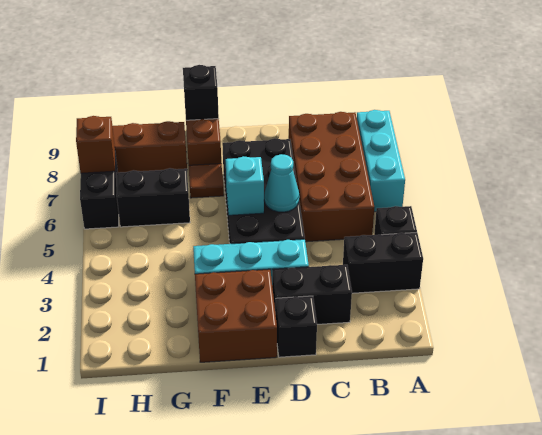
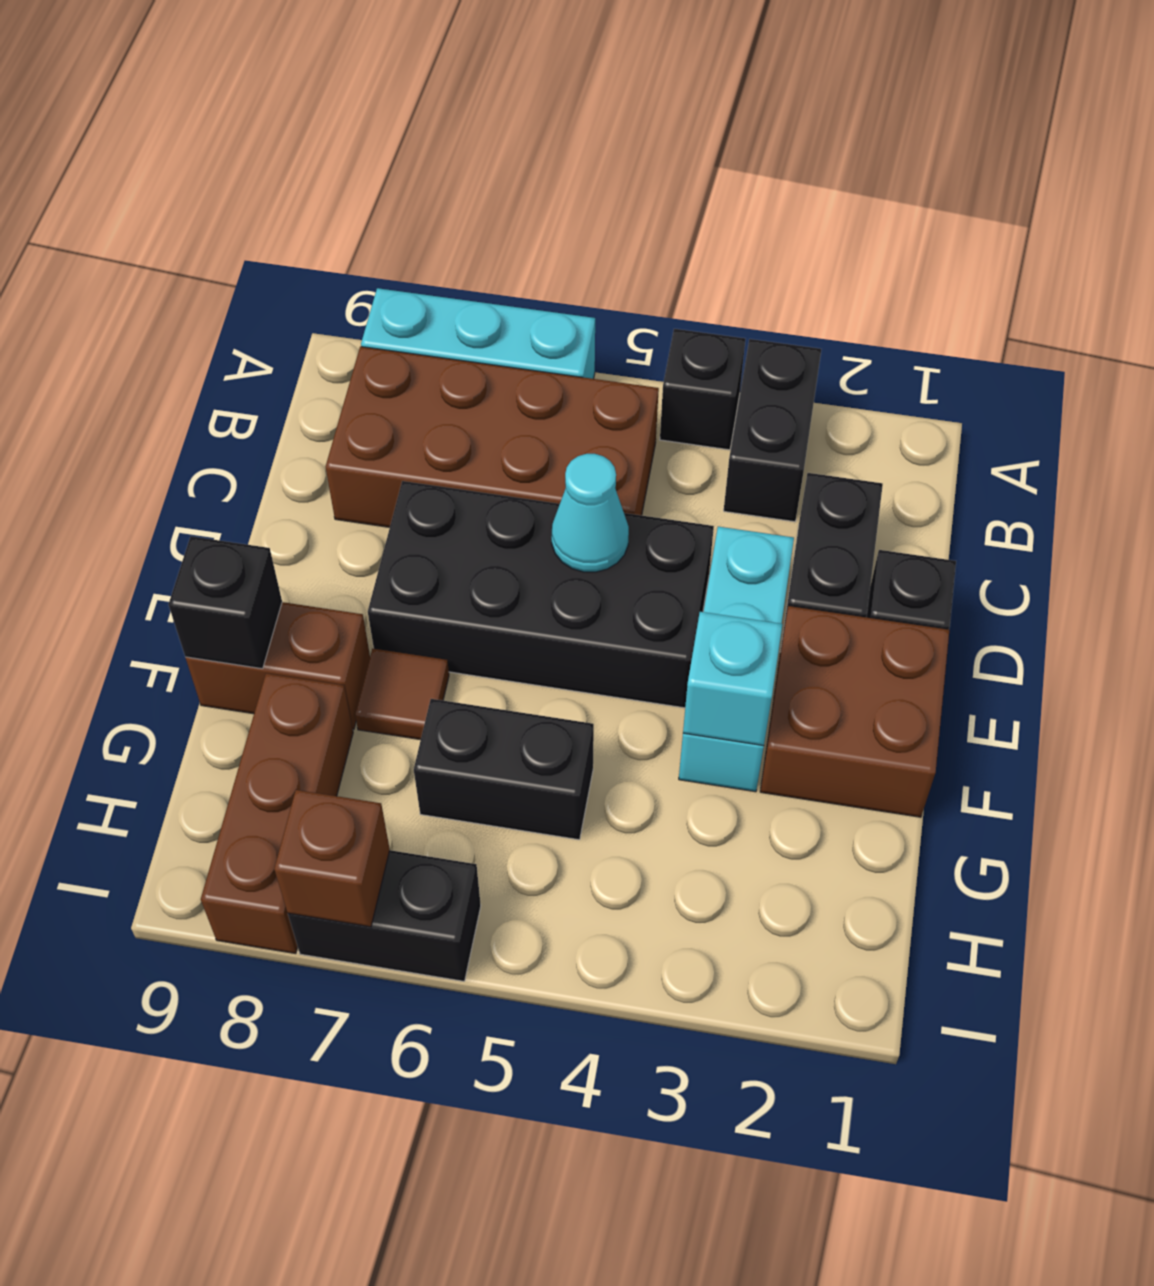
cyan brick E5 level 2 -> cyan brick F3 level 2
black brick G6:H6 level 1 -> black brick G5:G6 level 1

